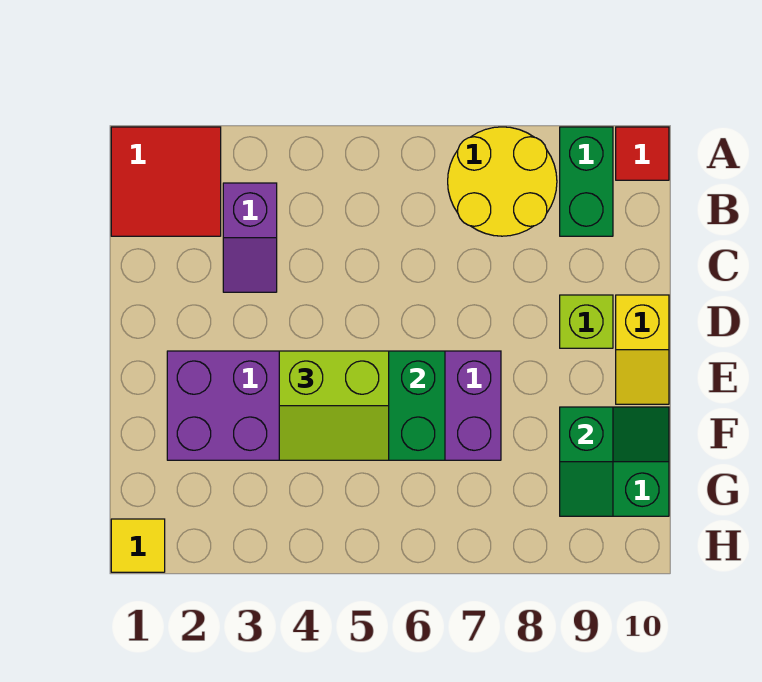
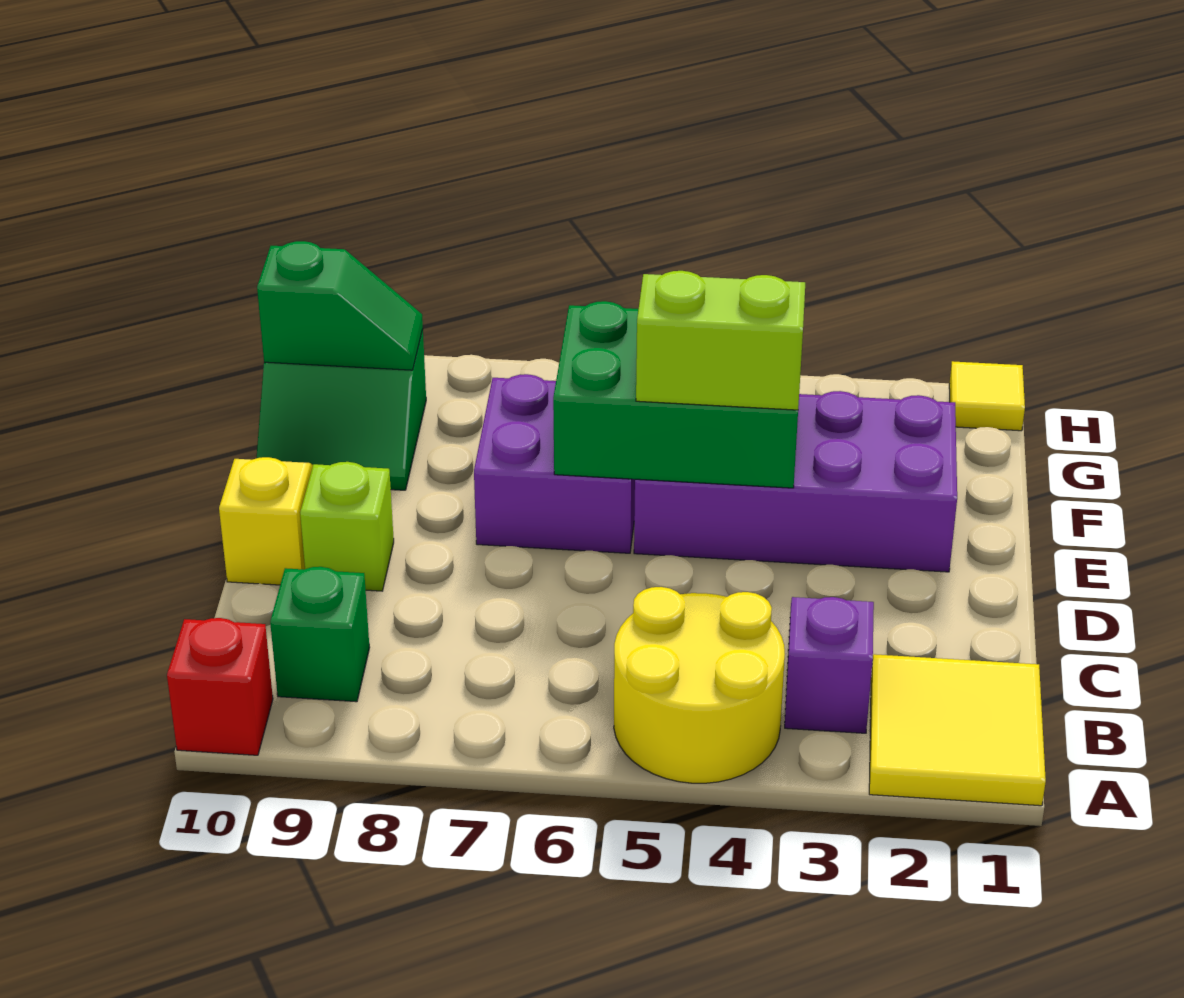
red tile A1:B2 level 1 -> yellow tile A1:B2 level 1
yellow round brick A7:B8 level 1 -> yellow round brick A4:B5 level 1
green brick A9:B9 level 1 -> green brick B9 level 1
red tile A10 level 1 -> red brick A10 level 1
green slope F9:G9 level 2 top F -> green slope G9:G10 level 2 top 10

